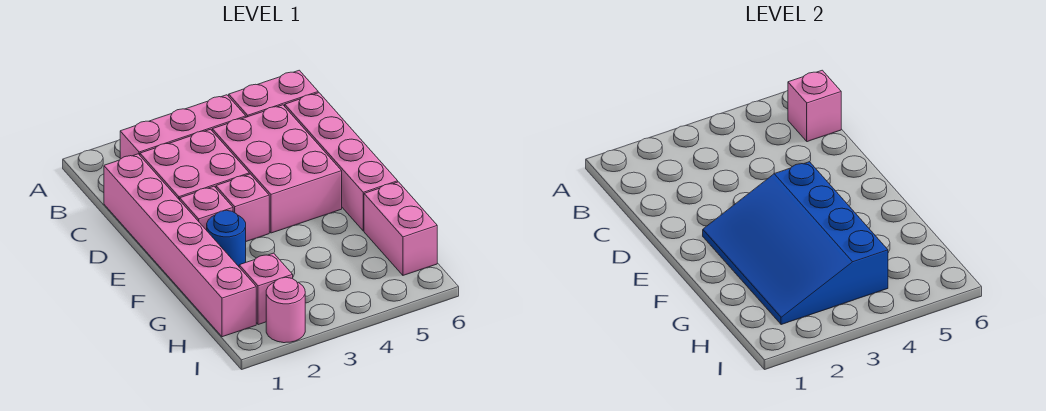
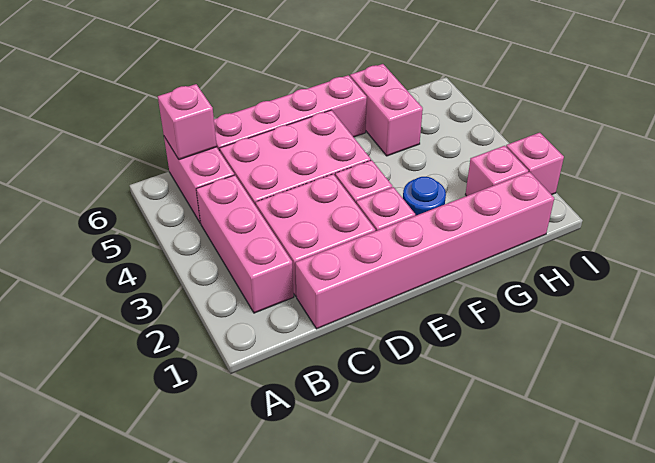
blue slope E2:H4 level 2 top 4 -> none
pink brick G6:H6 level 1 -> pink brick G5:G6 level 1
pink round brick I2 level 1 -> pink brick I2 level 1

